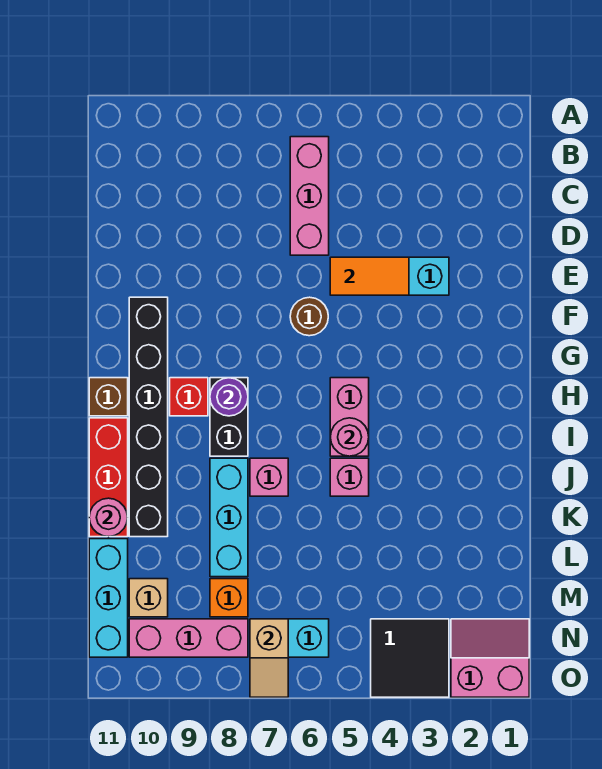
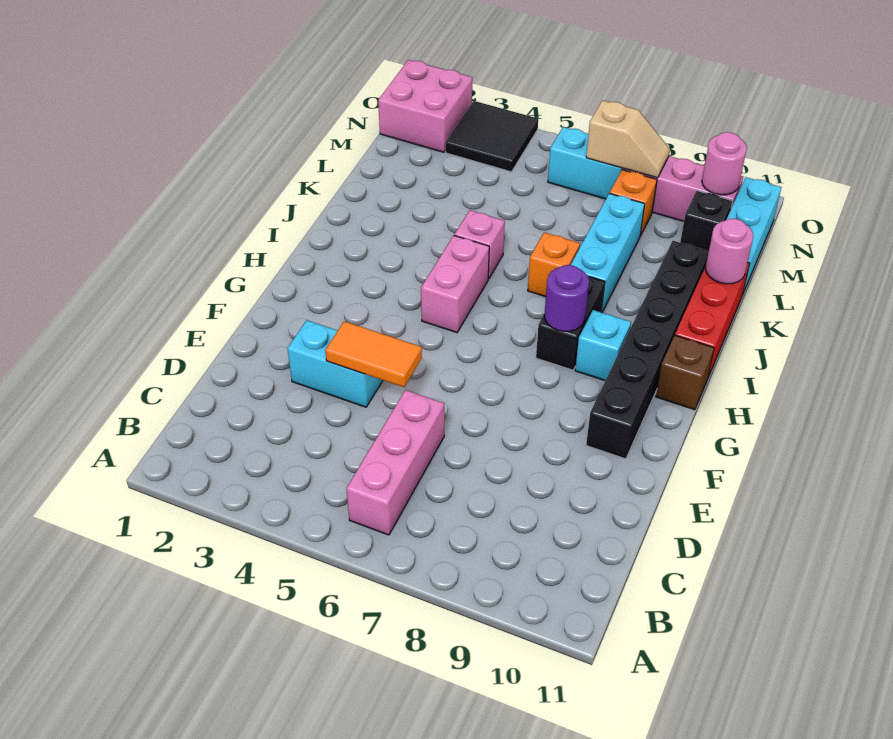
brown round brick F6 level 1 -> none
red brick H9 level 1 -> cyan brick H9 level 1
pink round brick I5 level 2 -> pink round brick N10 level 2
pink brick J7 level 1 -> orange brick J7 level 1
tan brick M10 level 1 -> black brick M10 level 1
pink slope N1:O2 level 1 top O -> pink brick N1:O2 level 1
tan slope N7:O7 level 2 top N -> tan slope N7:N8 level 2 top 7

